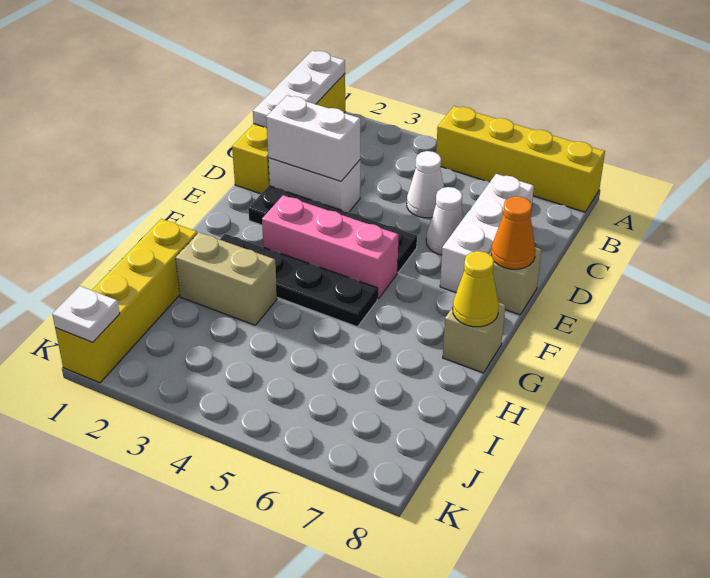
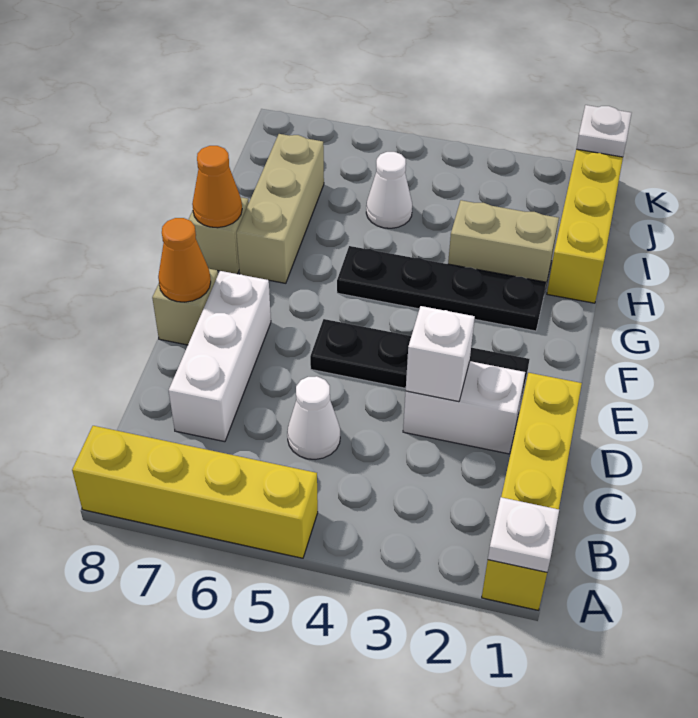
white plate A1:C1 level 2 -> white plate A1 level 2
white brick D2:D3 level 2 -> white brick D3 level 2
white cone D6 level 1 -> white cone I5 level 1
pink brick F3:F5 level 1 -> none
none -> tan brick G7:I7 level 1
yellow cone G8 level 2 -> orange cone G8 level 2

